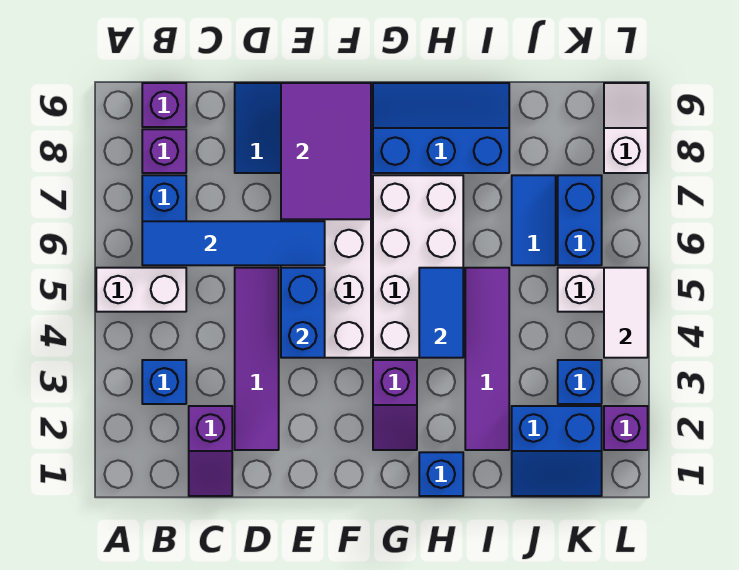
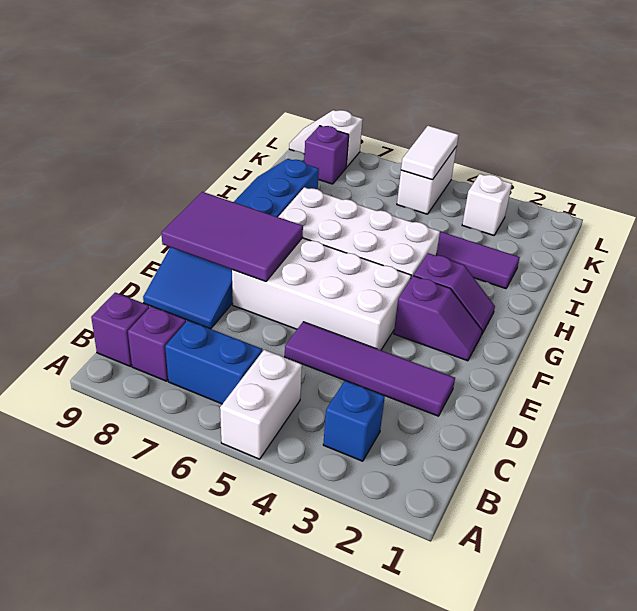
blue tile B6:E6 level 2 -> none
purple slope C1:C2 level 1 top 2 -> purple slope F2:F3 level 1 top 3
blue brick E4:E5 level 2 -> none
blue brick H1 level 1 -> none
blue tile H4:H5 level 2 -> none
blue slope J1:K2 level 1 top 2 -> none
blue tile J6:J7 level 1 -> none
blue brick K3 level 1 -> white brick K3 level 1
blue brick K6:K7 level 1 -> none
purple brick L2 level 1 -> purple brick K8 level 1
white tile L4:L5 level 2 -> white tile K5:L5 level 2

